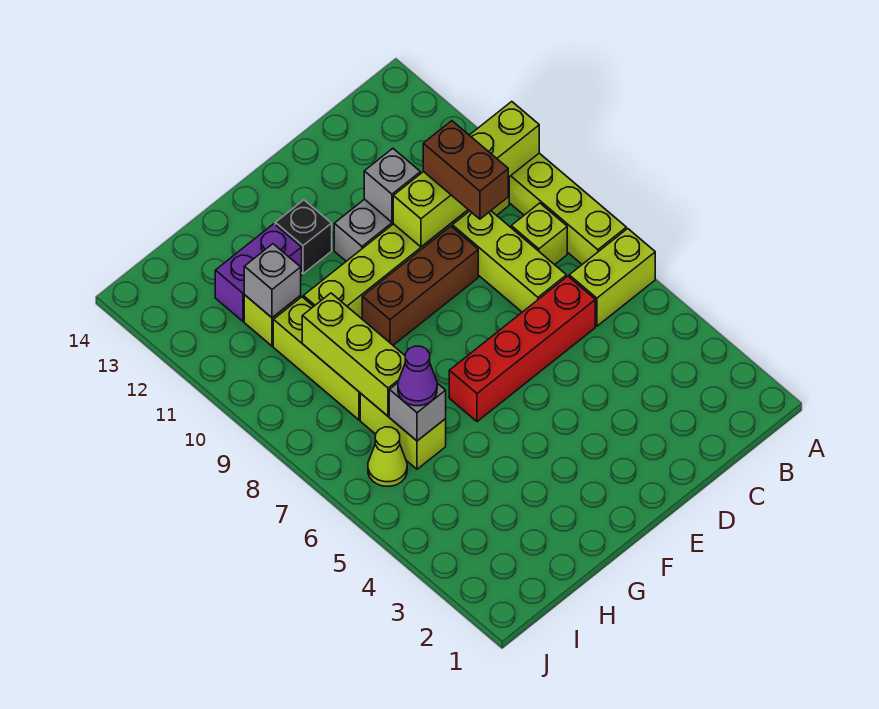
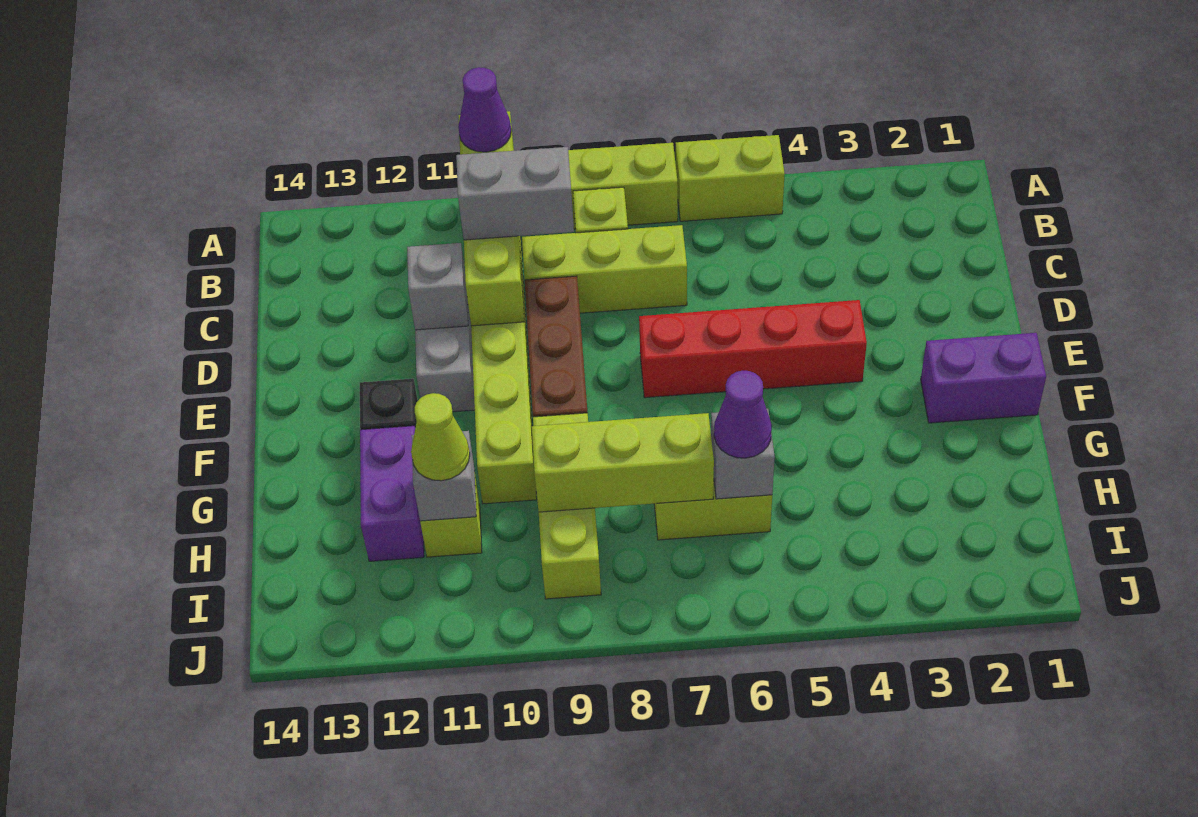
lime brick A6:B6 level 1 -> lime brick A5:A6 level 1
none -> purple cone A10 level 3
red brick C6:F6 level 1 -> red brick E4:E7 level 1
brown brick C9:C10 level 3 -> grey brick C9:C10 level 3
none -> purple brick F1:F2 level 1
lime brick H8:H10 level 1 -> lime brick G9:I9 level 1
lime cone I6 level 1 -> lime cone H11 level 3

